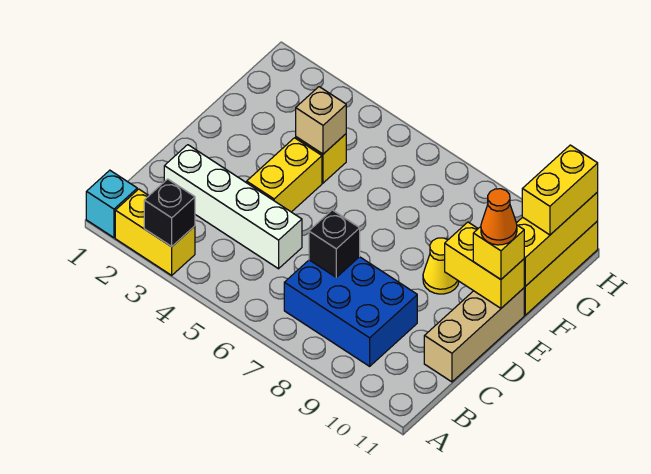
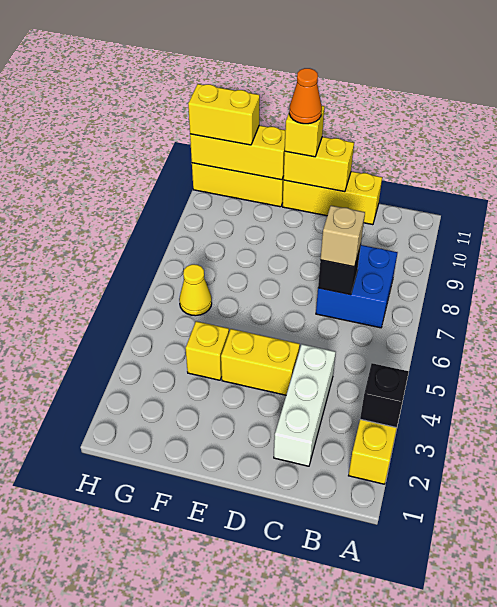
cyan brick A1 level 1 -> none
blue brick B7:C9 level 1 -> blue brick B7:C8 level 1
white brick C2:C5 level 1 -> white brick C2:C4 level 1
tan brick C11:E11 level 1 -> yellow brick C11:E11 level 1
yellow cone E9 level 1 -> yellow cone G6 level 1
yellow brick E10:E11 level 2 -> yellow brick D11:E11 level 2
tan brick F4 level 2 -> tan brick C7 level 3

